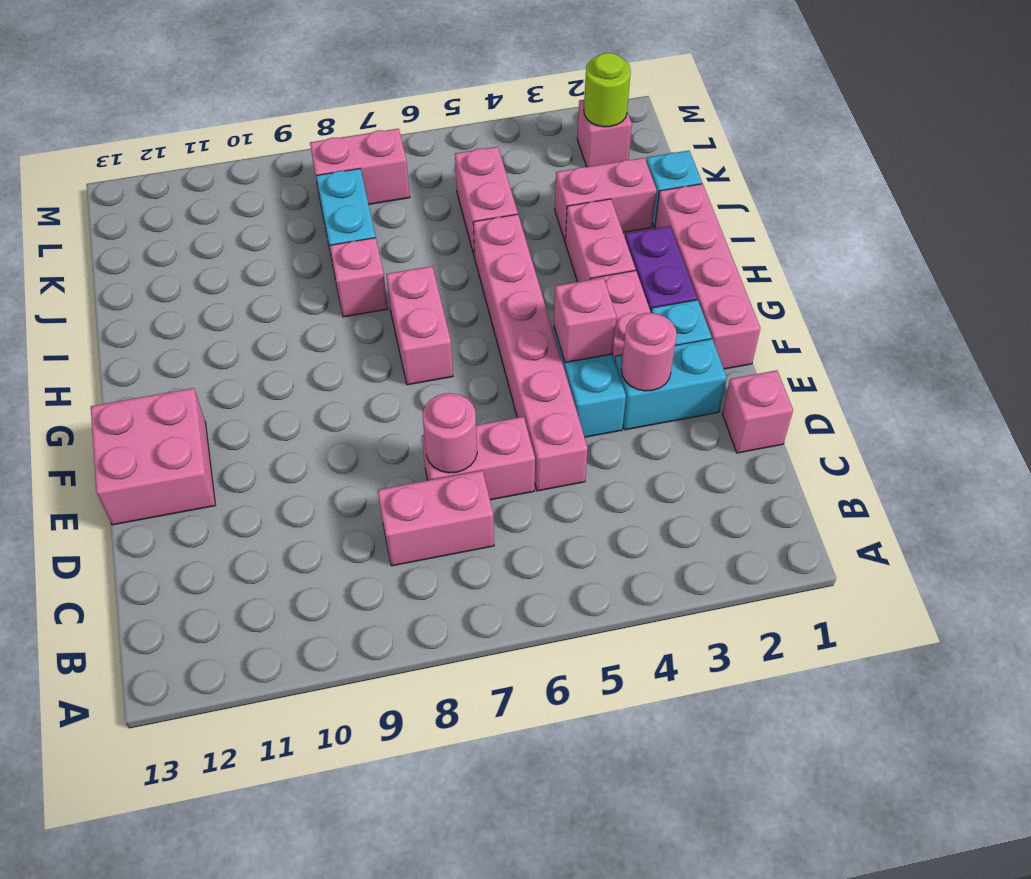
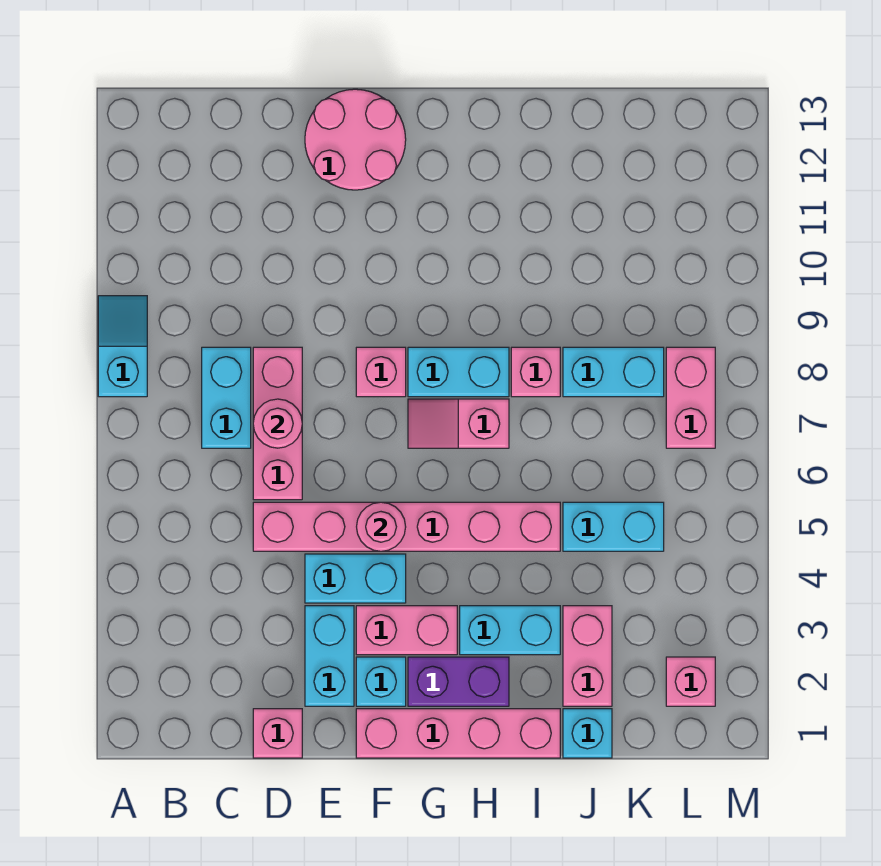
none -> cyan slope A8:A9 level 1 top 8
pink brick C7:C8 level 1 -> cyan brick C7:C8 level 1
pink brick D6:D7 level 1 -> pink brick D6:D8 level 1
pink round brick E3 level 2 -> pink round brick F5 level 2
pink brick E12:F13 level 1 -> pink round brick E12:F13 level 1
pink brick F4 level 2 -> pink brick F8 level 1
pink brick G7:H7 level 1 -> pink slope G7:H7 level 1 top H
none -> cyan brick G8:H8 level 1
pink brick H3:I3 level 1 -> cyan brick H3:I3 level 1
pink brick J5:K5 level 1 -> cyan brick J5:K5 level 1
lime round brick L2 level 2 -> none

